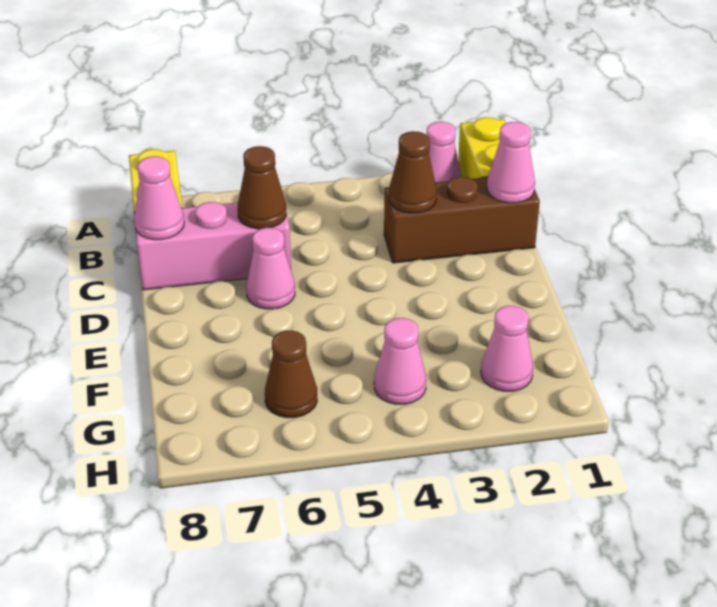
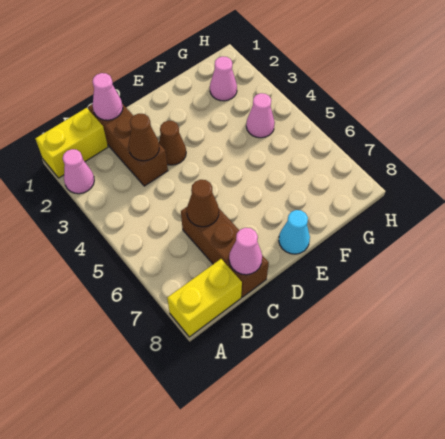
pink brick C6:C8 level 1 -> brown brick C6:C8 level 1
pink cone D6 level 1 -> none
none -> cyan cone E8 level 1
brown cone G6 level 1 -> brown cone D3 level 1

